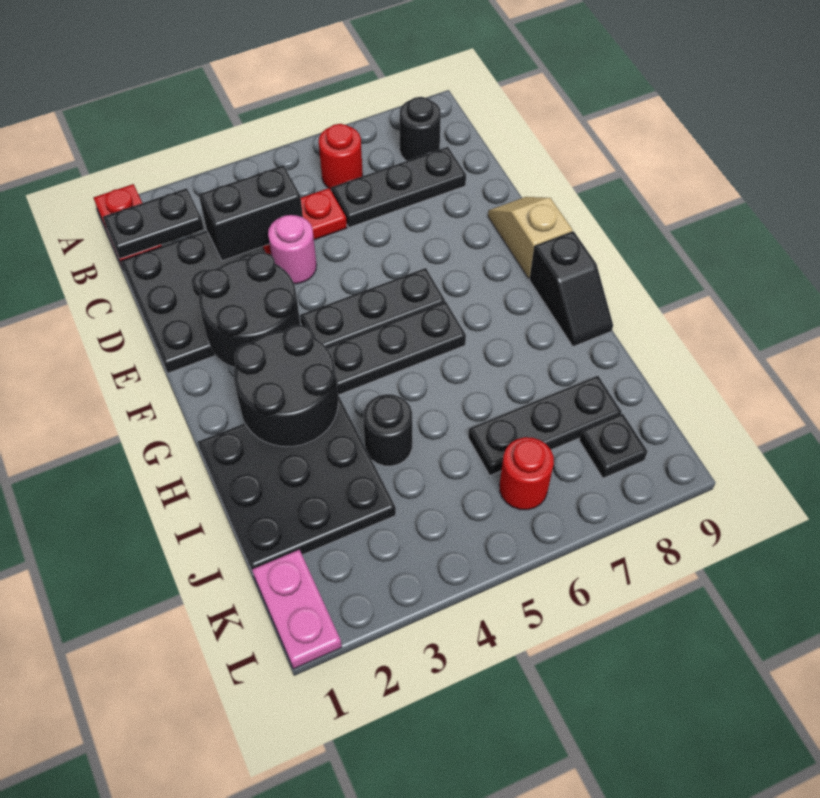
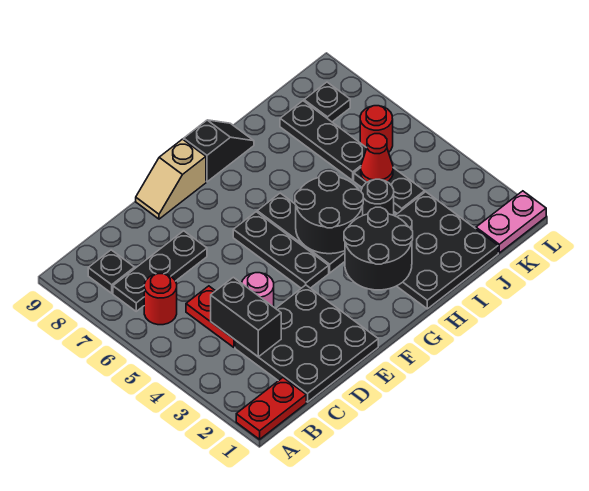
black plate B1:B2 level 2 -> black plate J4:J5 level 1
black round brick B8 level 1 -> black plate B8 level 1
black plate C6:C8 level 1 -> black plate B7:D7 level 1
black round brick E2:F3 level 2 -> black round brick G4:H5 level 2
none -> red cone J5 level 2

